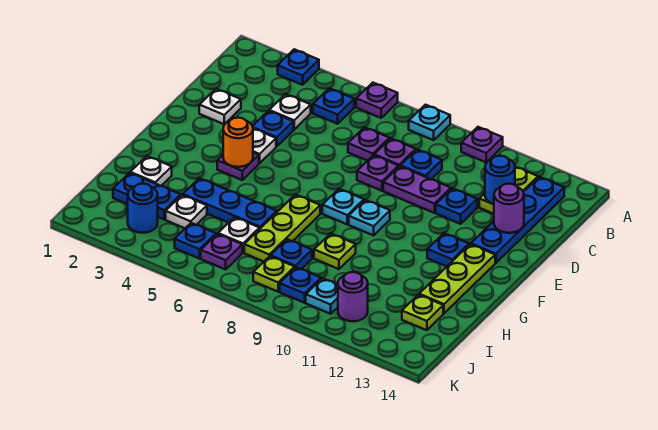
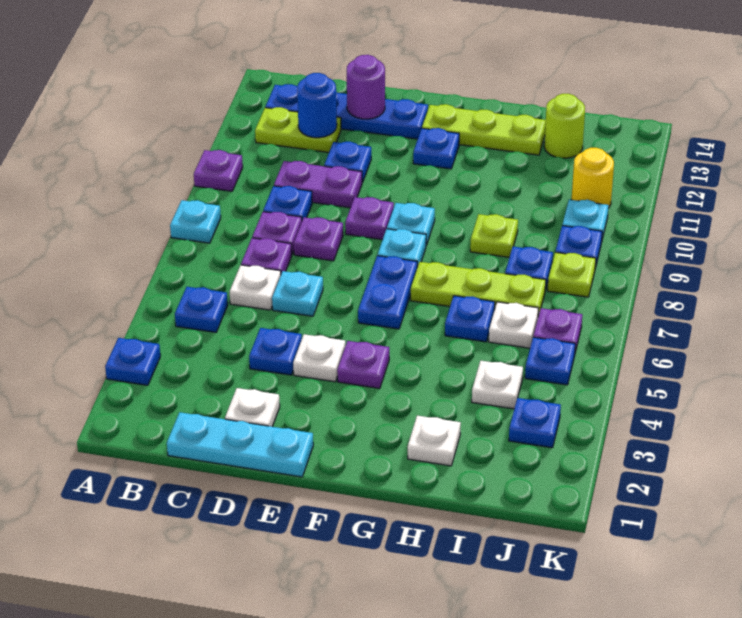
purple plate A6 level 1 -> purple plate E9 level 1
none -> cyan plate C1:E1 level 1
white plate C4 level 1 -> white plate C6 level 1
none -> cyan plate D6 level 1
purple plate D9:D10 level 1 -> purple plate C10:D10 level 1
orange round brick F4 level 2 -> none
blue plate H4:H6 level 1 -> blue plate H6 level 1
blue plate I2:I3 level 1 -> blue plate F6:F7 level 1
lime plate I13 level 1 -> lime round brick I13 level 1
blue round brick J3 level 1 -> blue plate J3 level 1
purple round brick J11 level 1 -> yellow round brick J11 level 1

